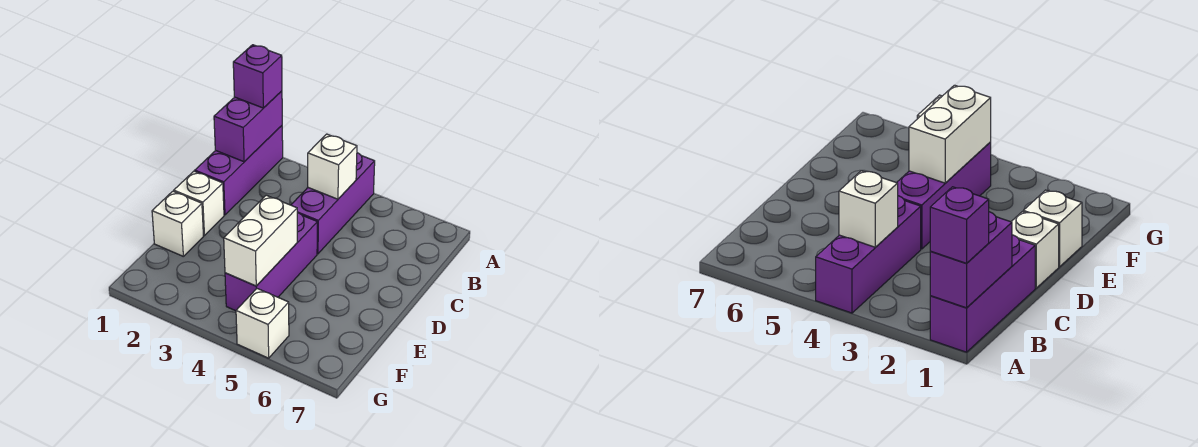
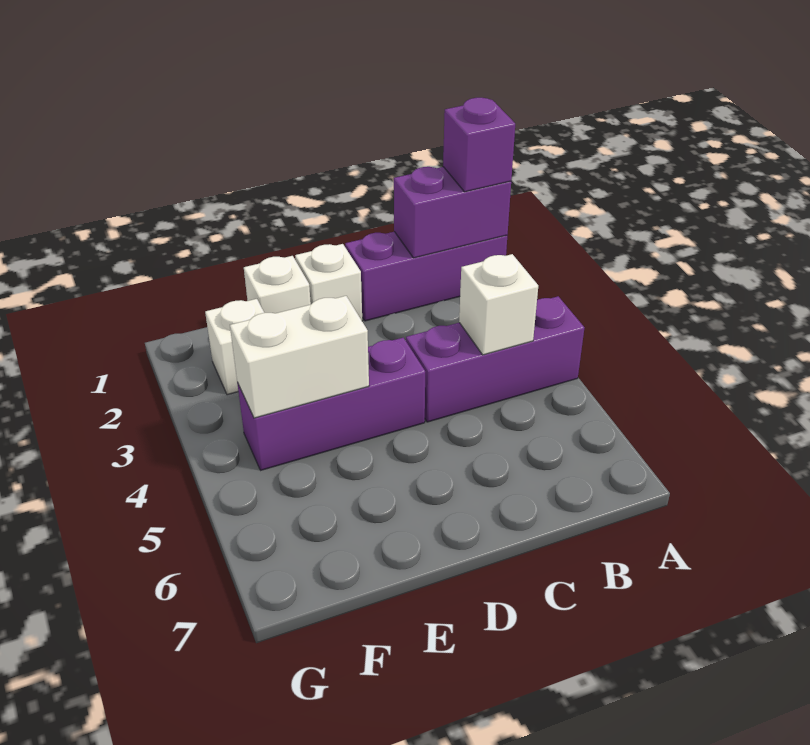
white brick G5 level 1 -> white brick F2 level 1

